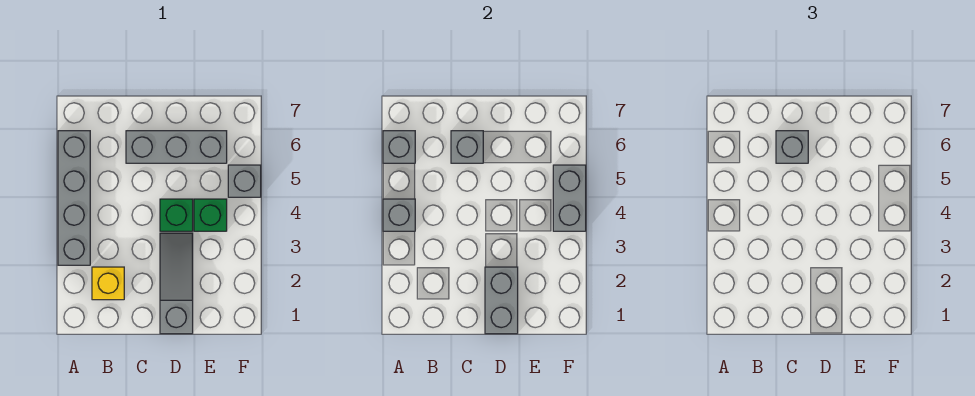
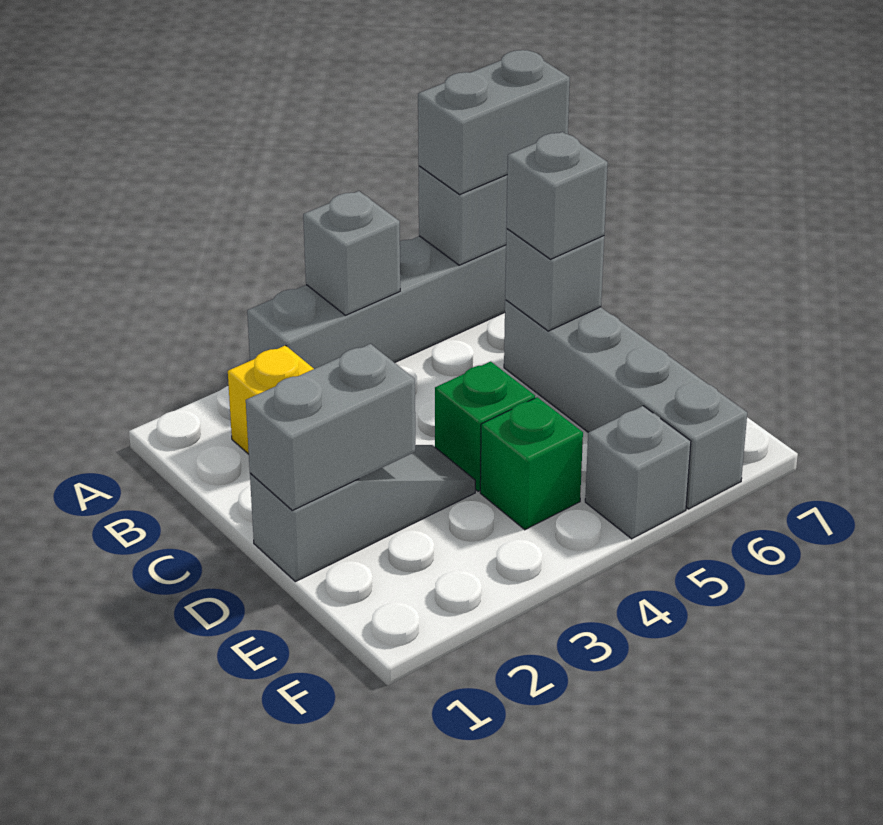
grey brick C6:E6 level 1 -> grey brick C6:F6 level 1
grey brick F4:F5 level 2 -> grey brick A6:A7 level 3

